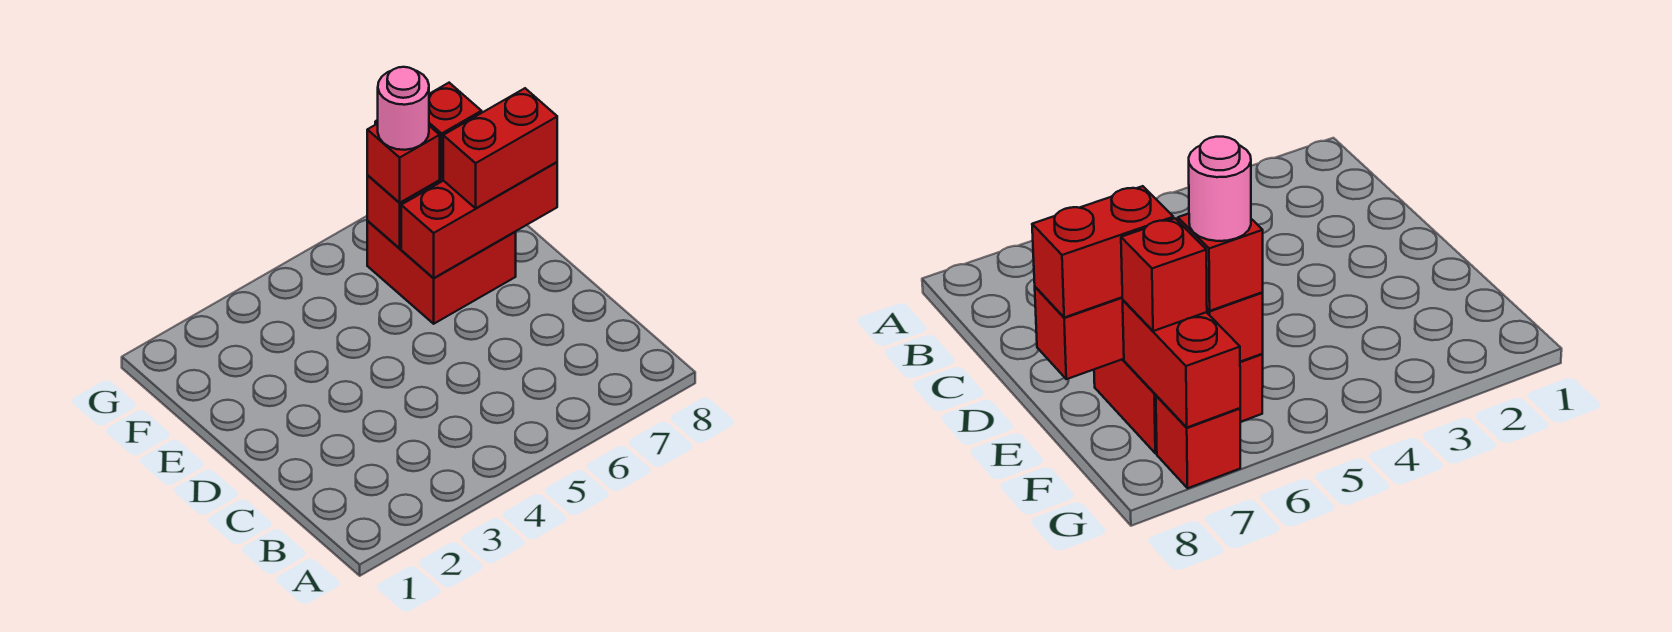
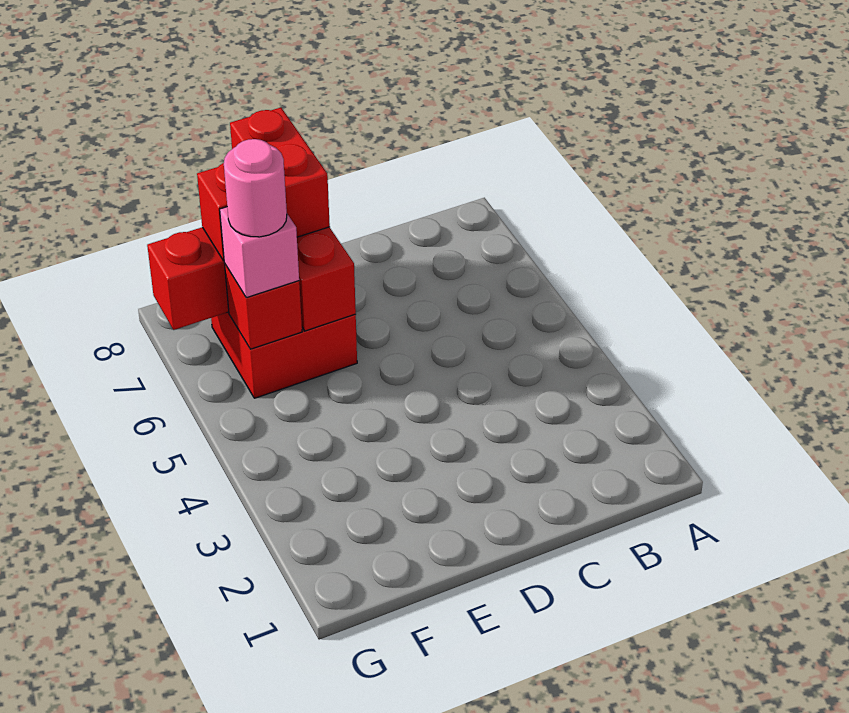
red brick F6 level 3 -> pink brick F6 level 3
red brick G7 level 1 -> none

